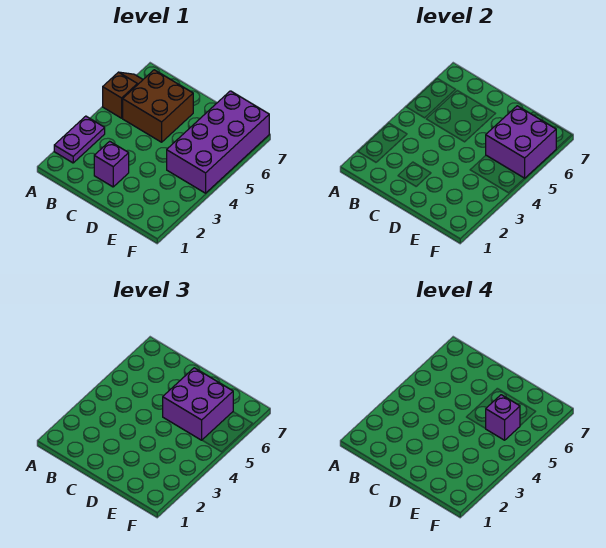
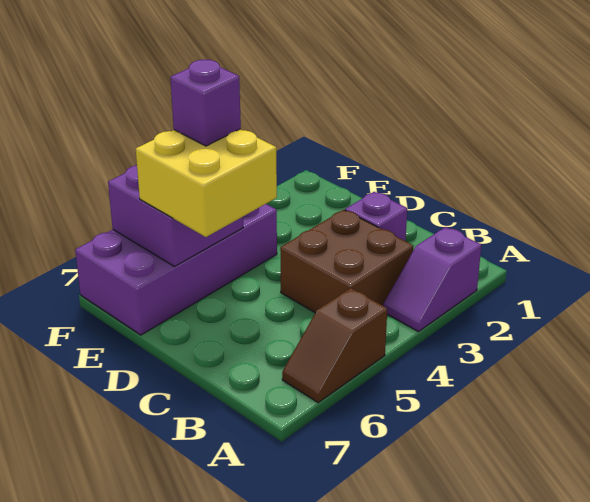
purple plate A2:A3 level 1 -> purple slope A2:A3 level 1 top 2
brown brick B5:C6 level 1 -> brown brick B3:C4 level 1
purple brick D5:E6 level 3 -> yellow brick D5:E6 level 3

